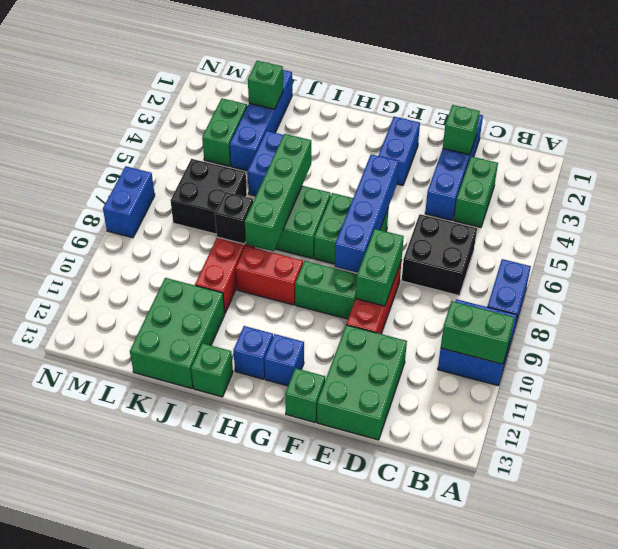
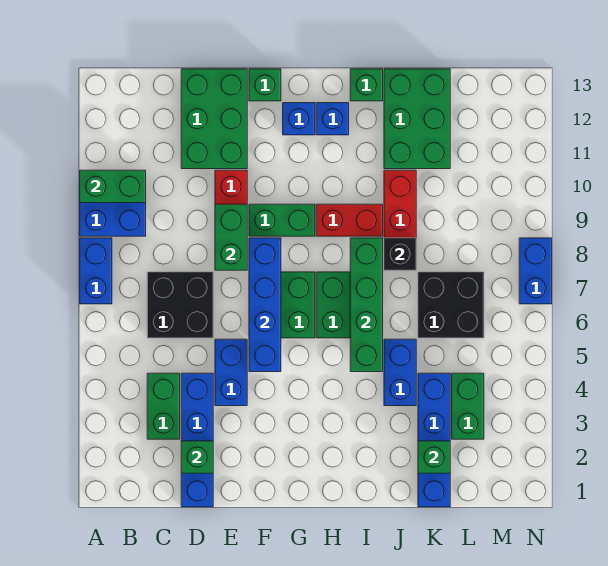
blue brick F2:F3 level 1 -> blue brick E4:E5 level 1

